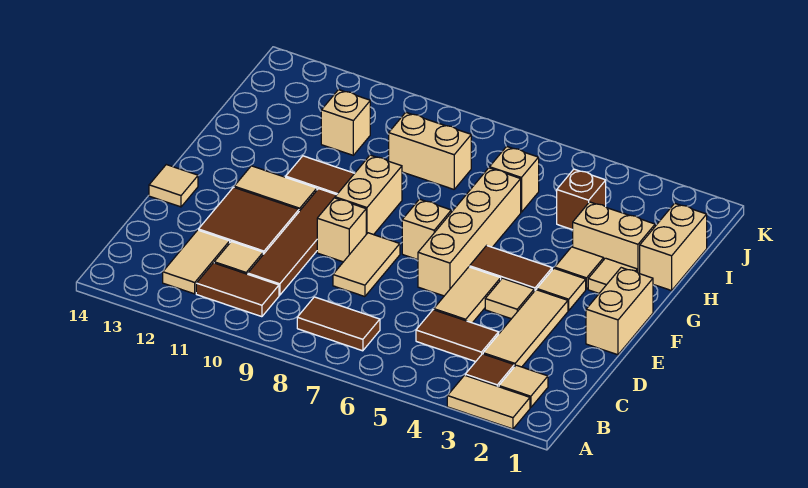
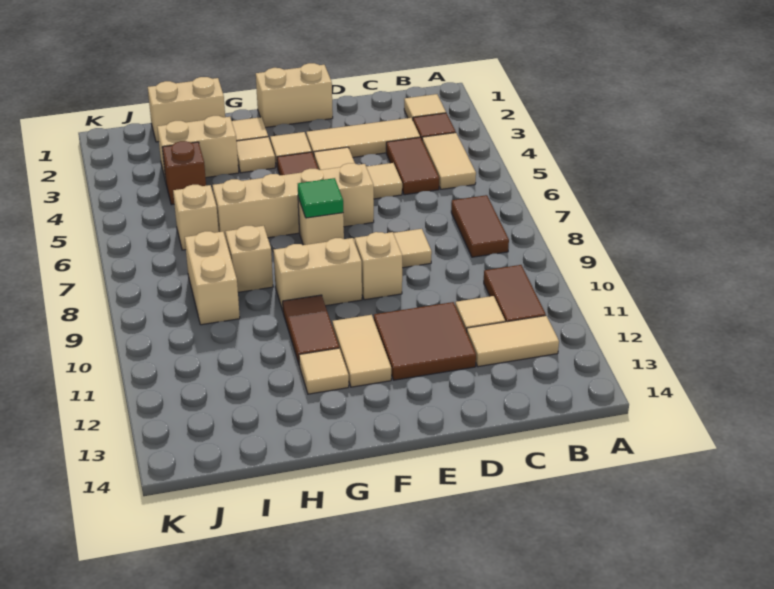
tan tile A2:A3 level 1 -> tan tile B4:B5 level 1
brown tile C10:F10 level 1 -> none
tan tile E14 level 1 -> tan tile G12 level 1
none -> green tile F7 level 2
tan brick H2:H3 level 1 -> tan brick H3:I3 level 1
tan brick I11 level 1 -> tan brick H8 level 1

